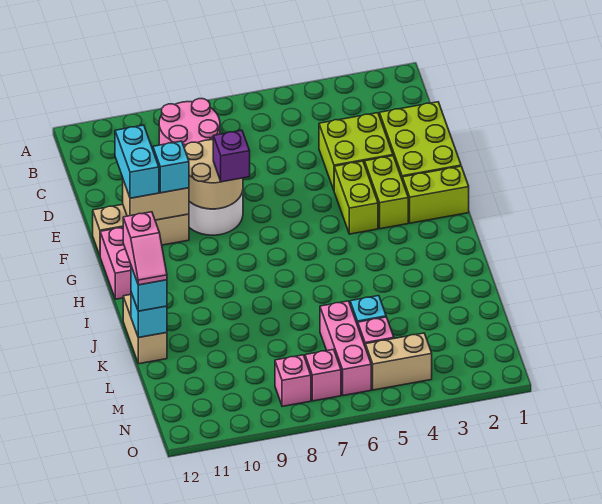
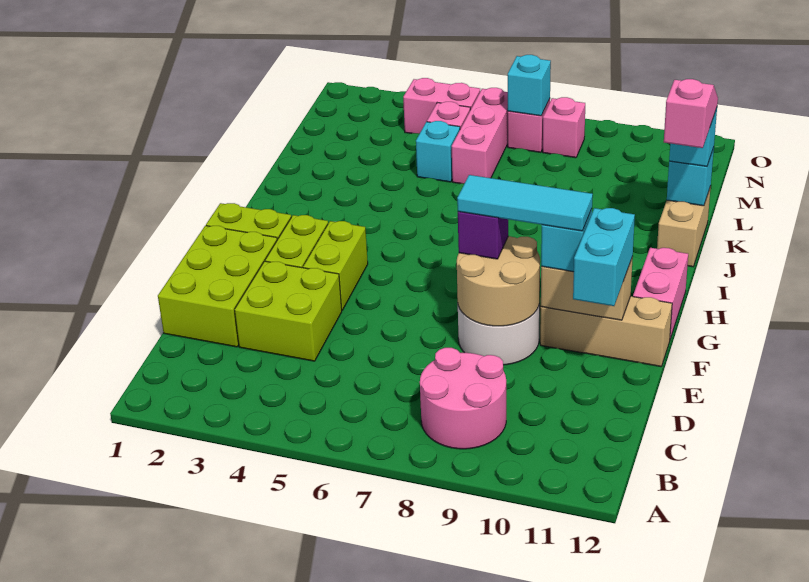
none -> cyan tile F8:F10 level 4
tan brick N4:N5 level 1 -> pink brick N4:N5 level 1
none -> cyan brick N7 level 2

